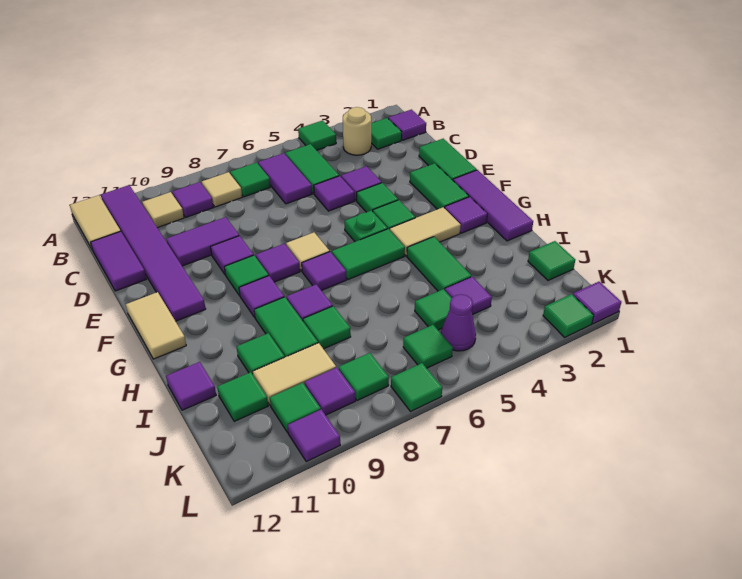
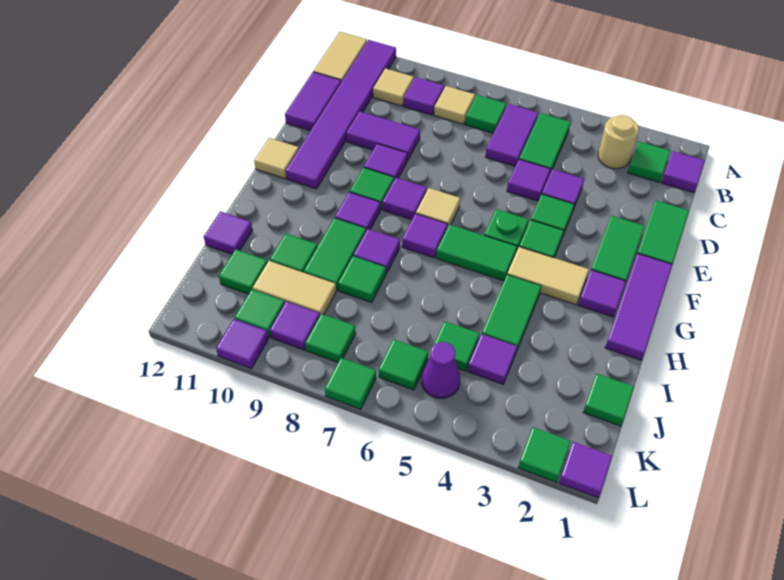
green tile A4 level 1 -> none
tan tile F12:G12 level 1 -> tan tile F12 level 1

